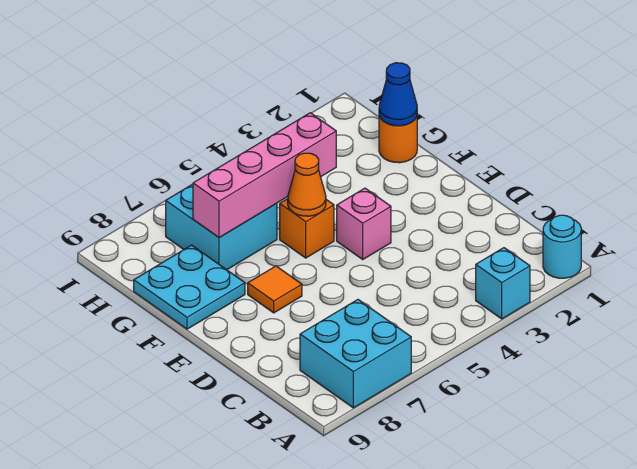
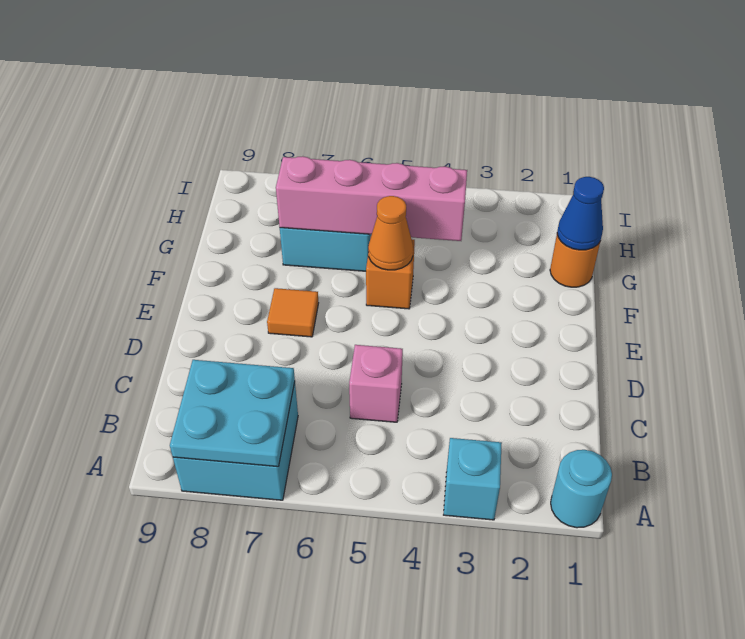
pink brick E4 level 1 -> pink brick C5 level 1
cyan plate F8:G9 level 1 -> cyan plate A7:B8 level 2

